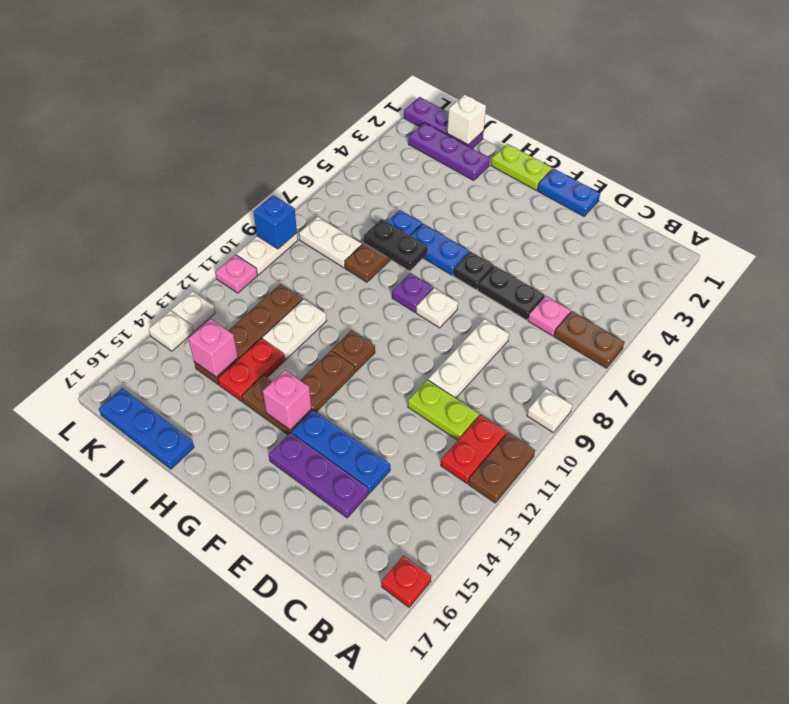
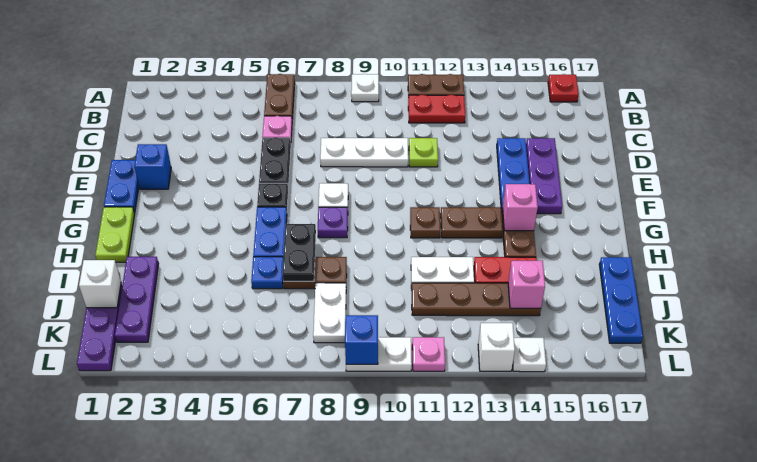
lime plate C11:D11 level 1 -> lime plate D11 level 1
none -> blue brick E2 level 1
white plate L13 level 1 -> white brick L13 level 1

